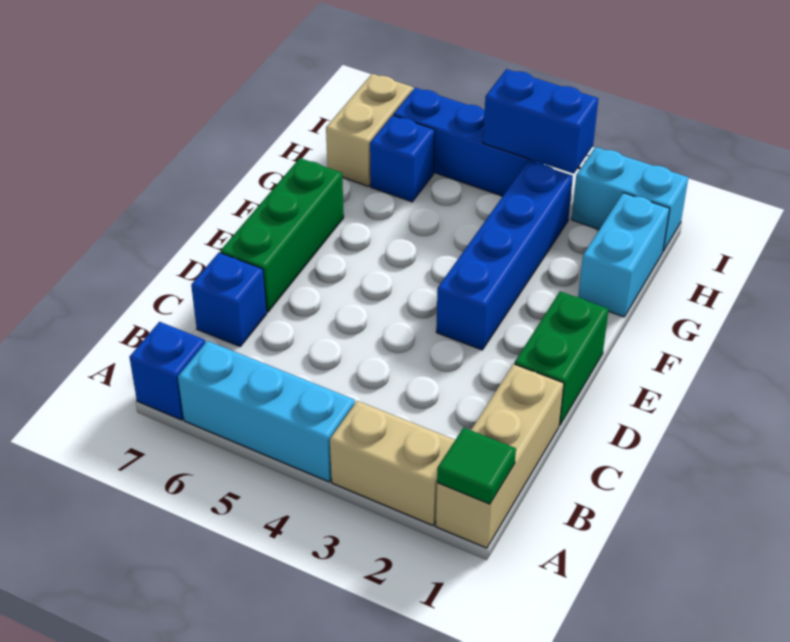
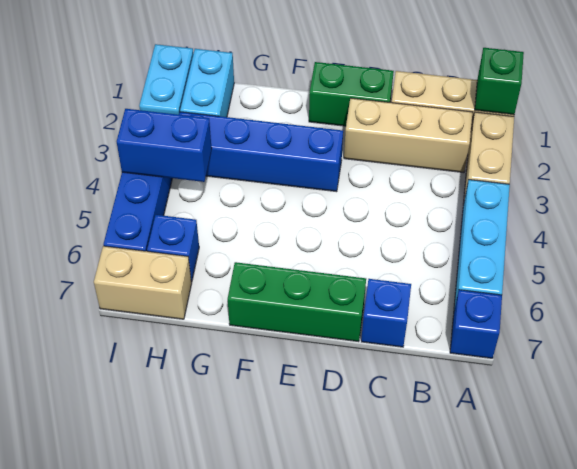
green tile A1 level 2 -> green brick A1 level 2
none -> tan brick B2:D2 level 1
cyan brick G1:H1 level 1 -> cyan brick H1:H2 level 1
blue brick I3:I4 level 2 -> blue brick H4:I4 level 2

